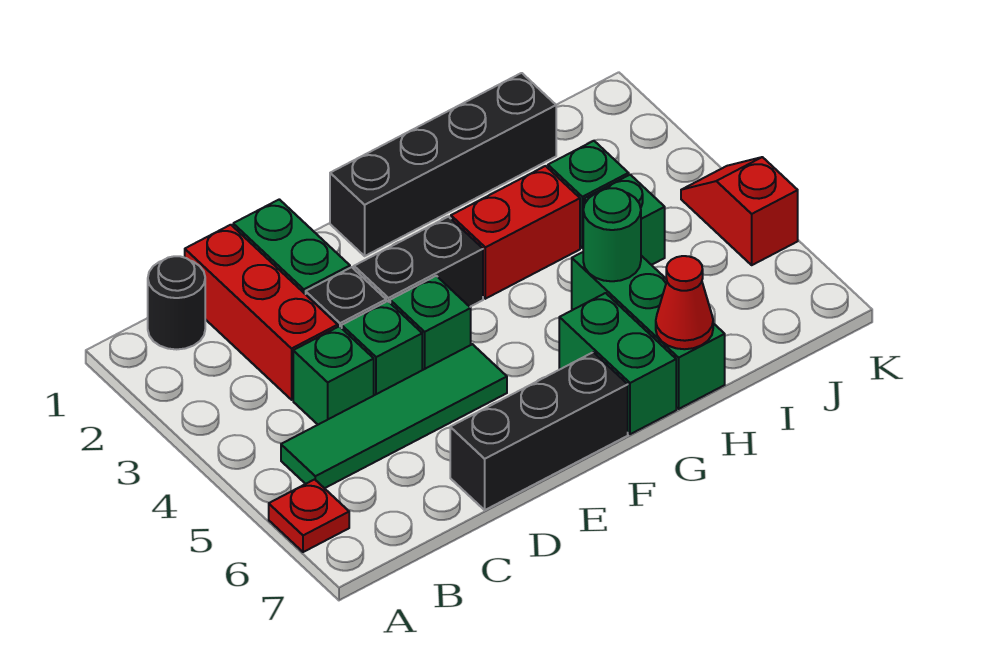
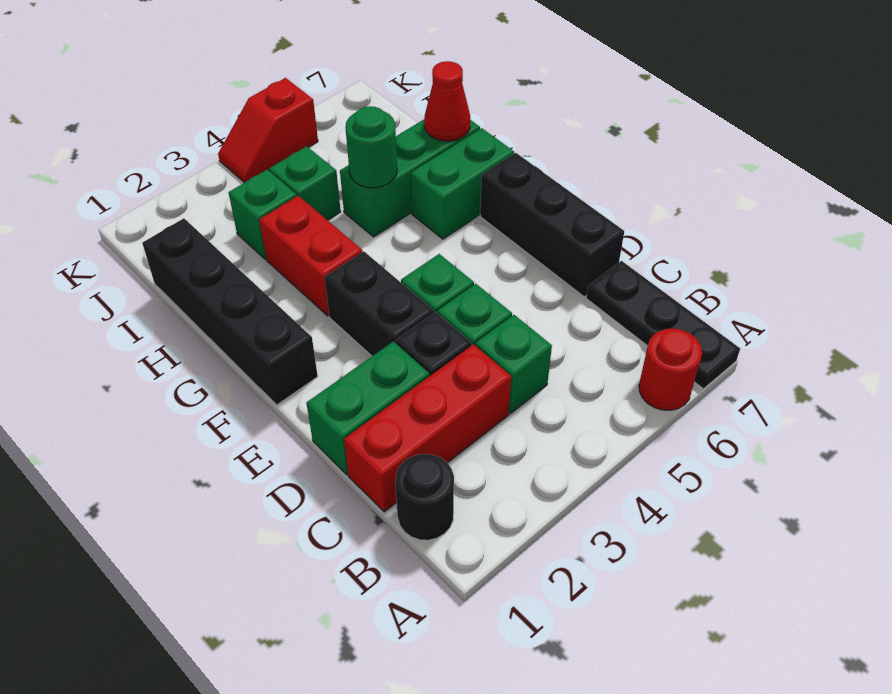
red plate A6 level 1 -> red round brick A6 level 1
none -> black plate A7:C7 level 1
green tile B5:E5 level 1 -> none

